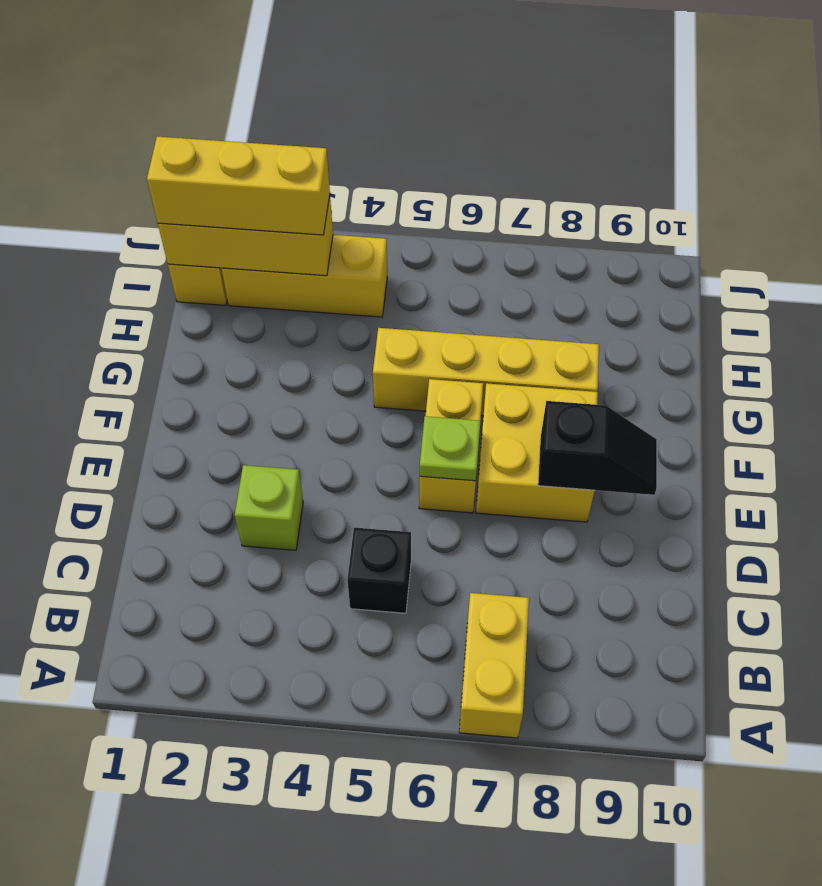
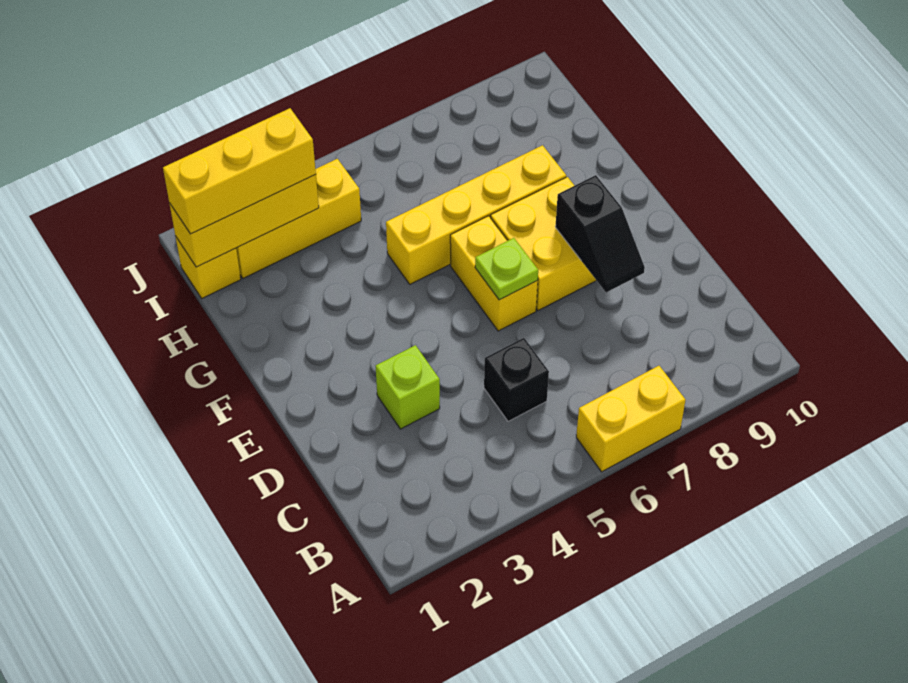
yellow brick A7:B7 level 1 -> yellow brick A6:A7 level 1
black slope E8:E9 level 2 top 8 -> black slope D8:E8 level 2 top E

